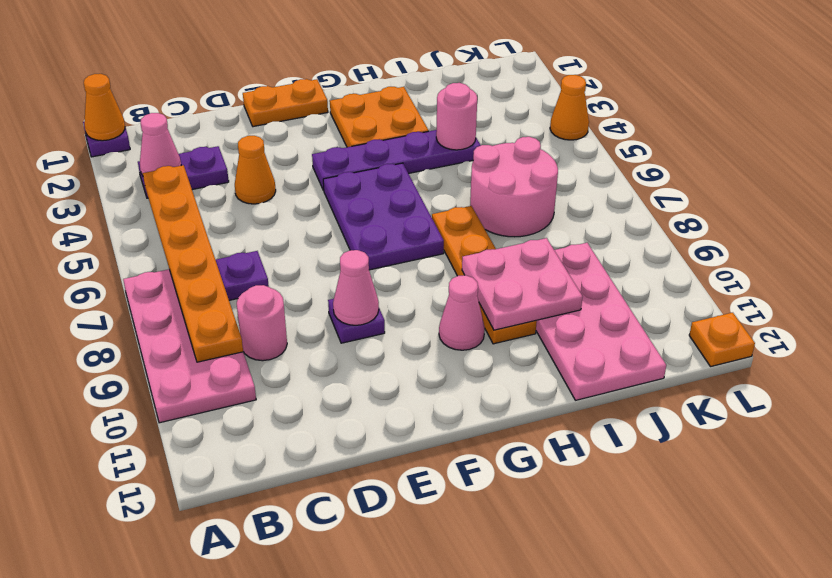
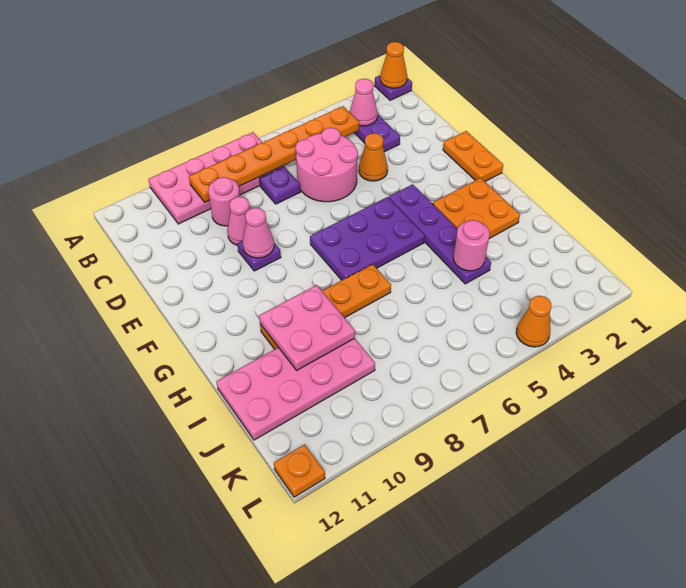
pink cone G10 level 1 -> pink cone D9 level 1
pink round brick I6:J7 level 1 -> pink round brick C5:D6 level 1

